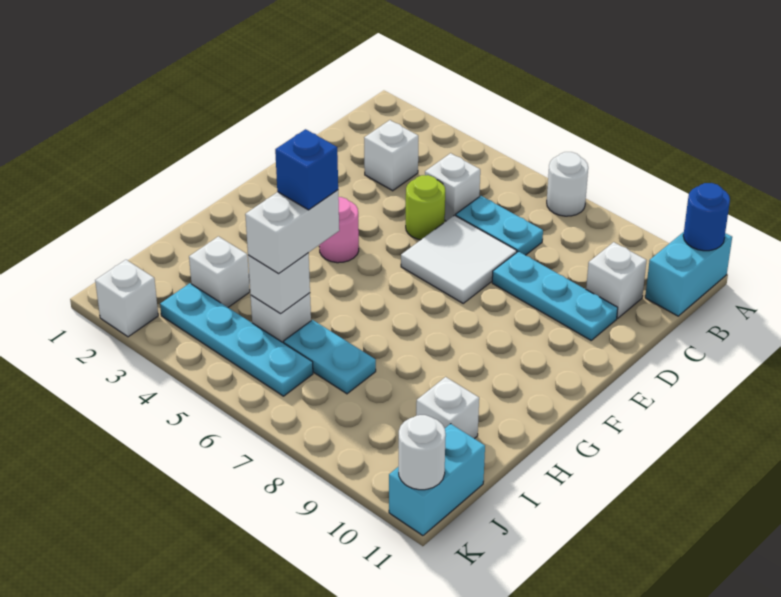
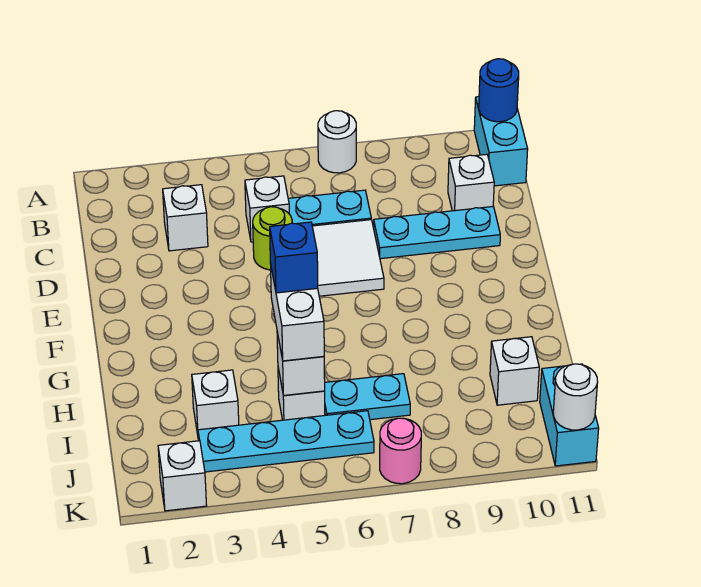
pink round brick F4 level 1 -> pink round brick K7 level 1

